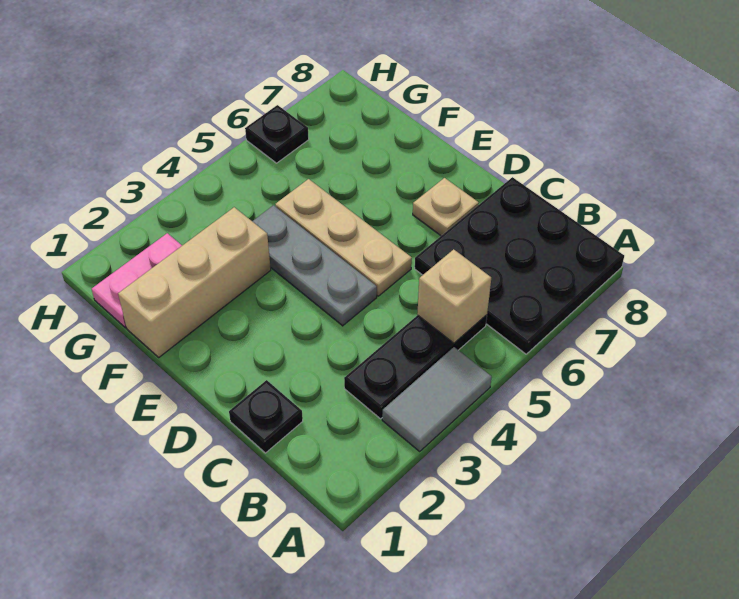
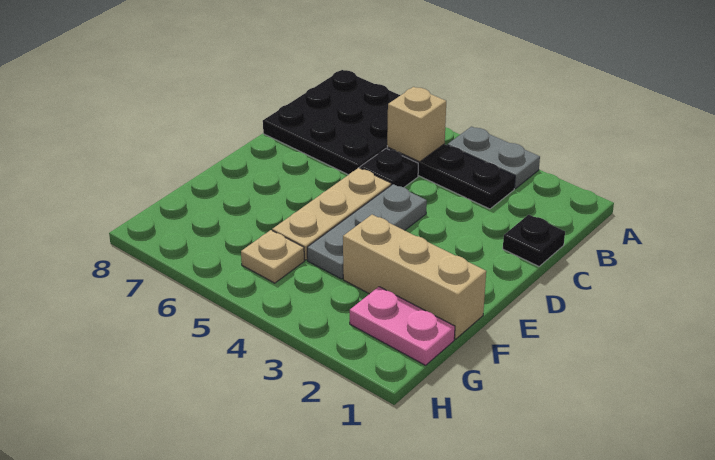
grey tile A3:A4 level 1 -> grey plate A3:A4 level 1
tan plate D7 level 1 -> tan plate G5 level 1
black plate H6 level 1 -> black plate C5 level 1

